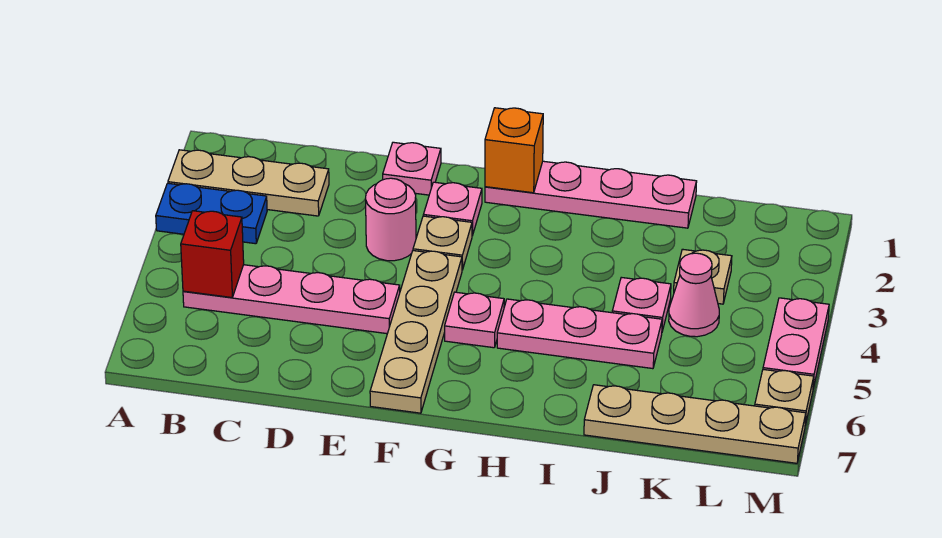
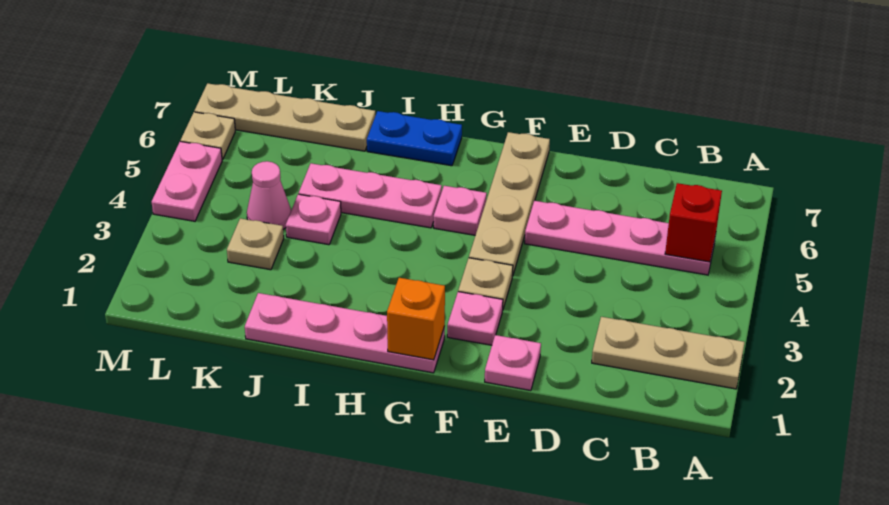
blue plate A3:B3 level 1 -> blue plate H7:I7 level 1
pink round brick E3 level 1 -> none

